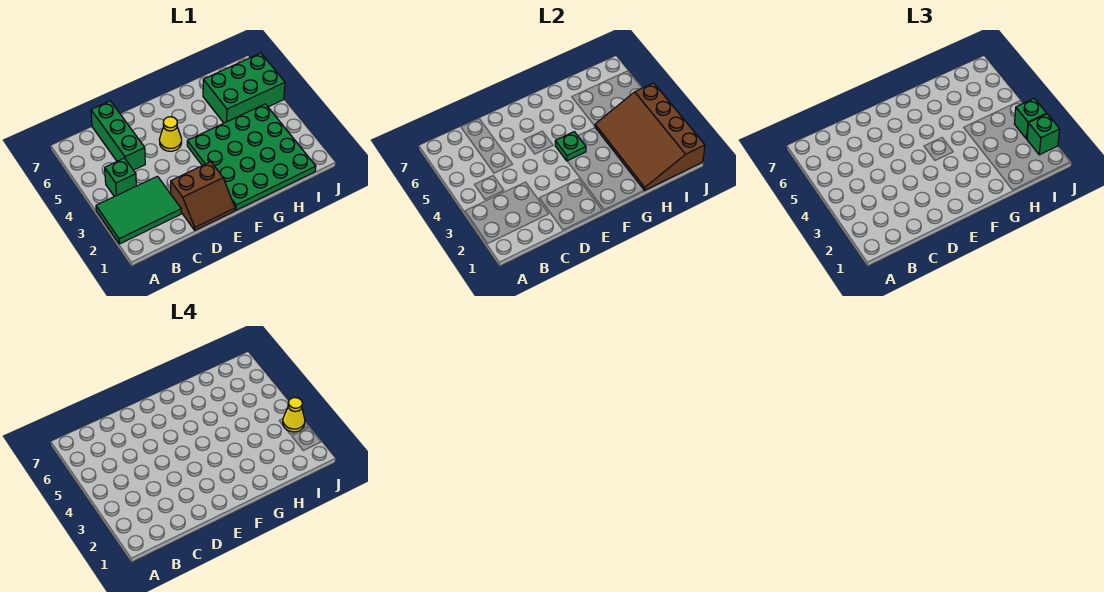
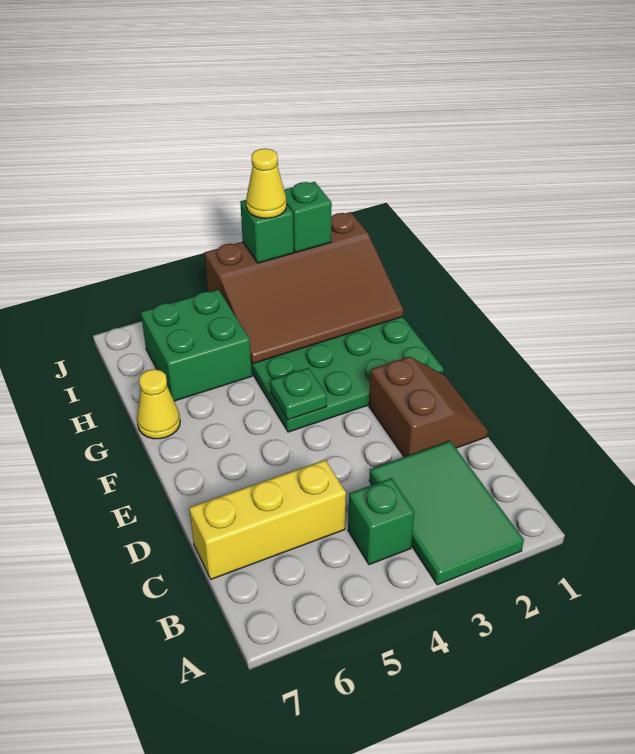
green brick C5:C7 level 1 -> yellow brick C5:C7 level 1
yellow cone E5 level 1 -> yellow cone G7 level 1
green brick H5:J6 level 1 -> green brick H5:I6 level 1

